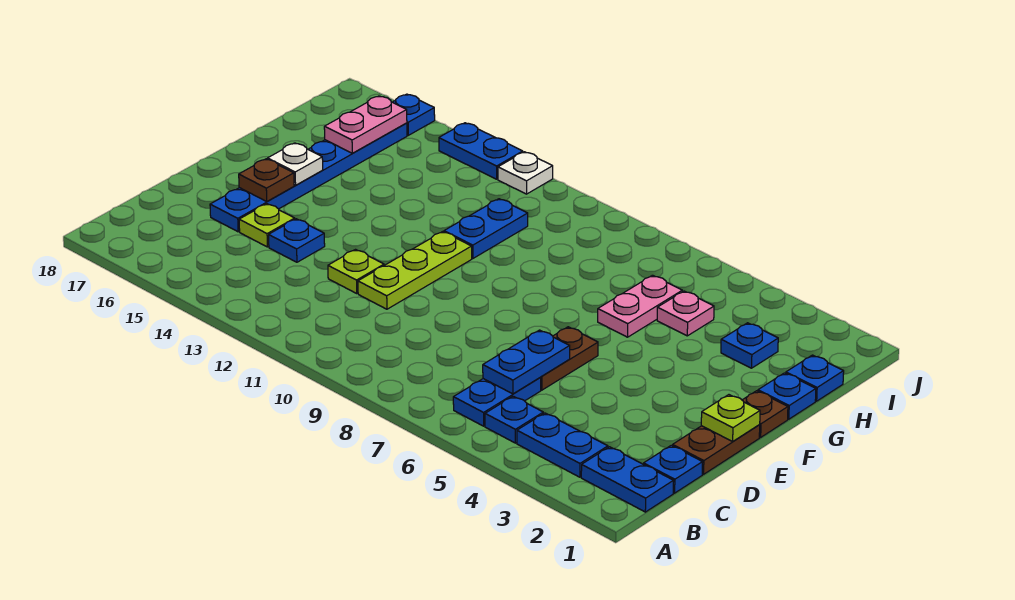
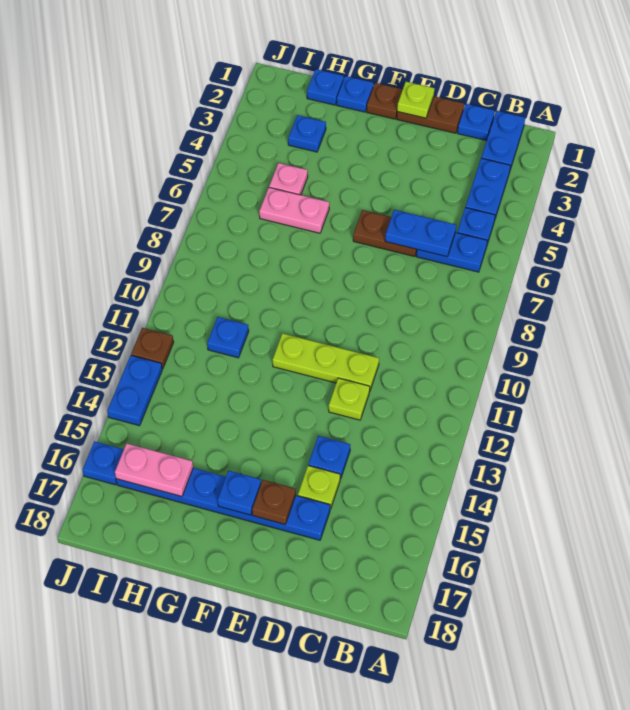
white plate F16 level 2 -> blue plate F16 level 2
blue plate G11:H11 level 1 -> blue plate H11 level 1
white plate J12 level 1 -> brown plate J12 level 1

